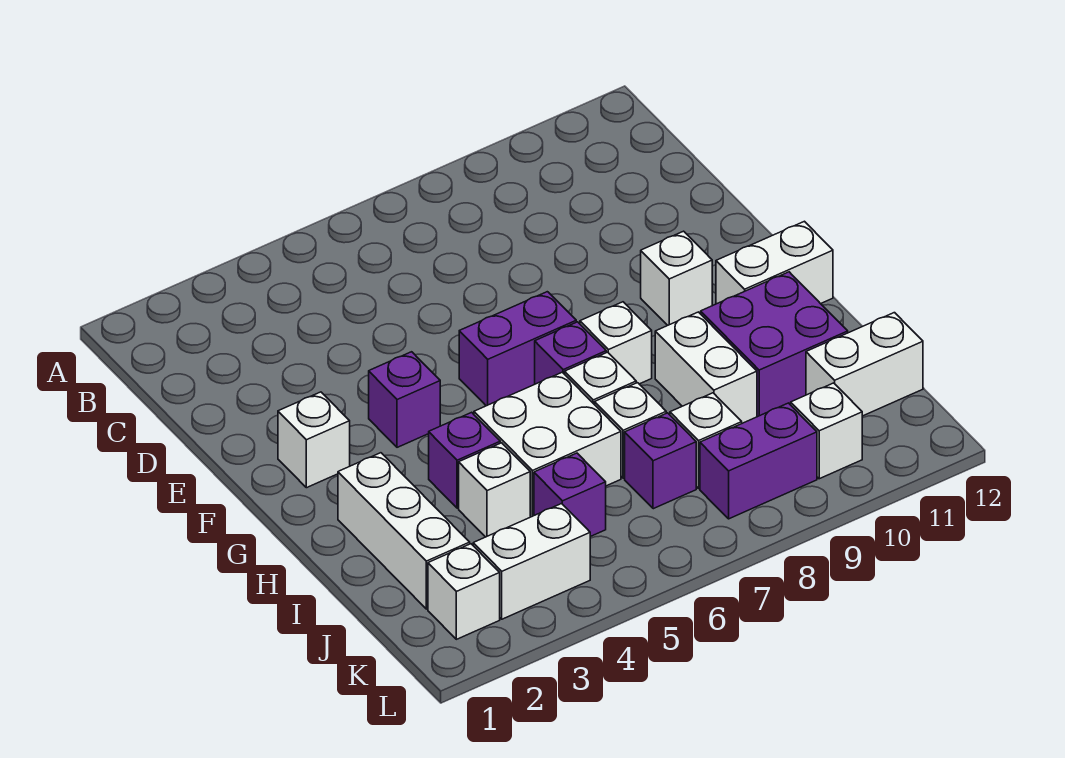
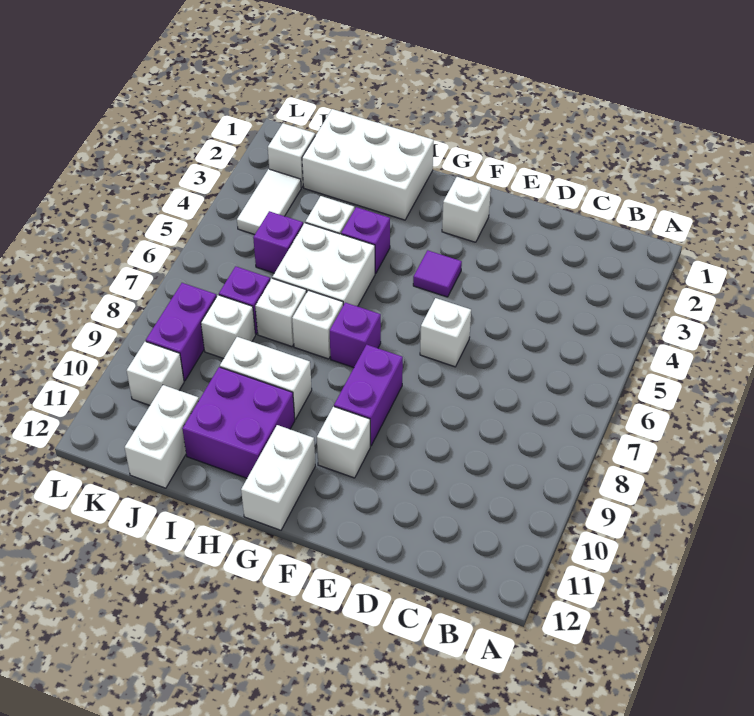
purple brick F4 level 1 -> purple tile F4 level 1
purple brick F6:F7 level 1 -> purple brick F8:F9 level 1
white brick G8 level 1 -> white brick E6 level 1
white brick H2:J2 level 1 -> white brick H1:J2 level 1
white brick K3:K4 level 1 -> white tile K3:K4 level 1

